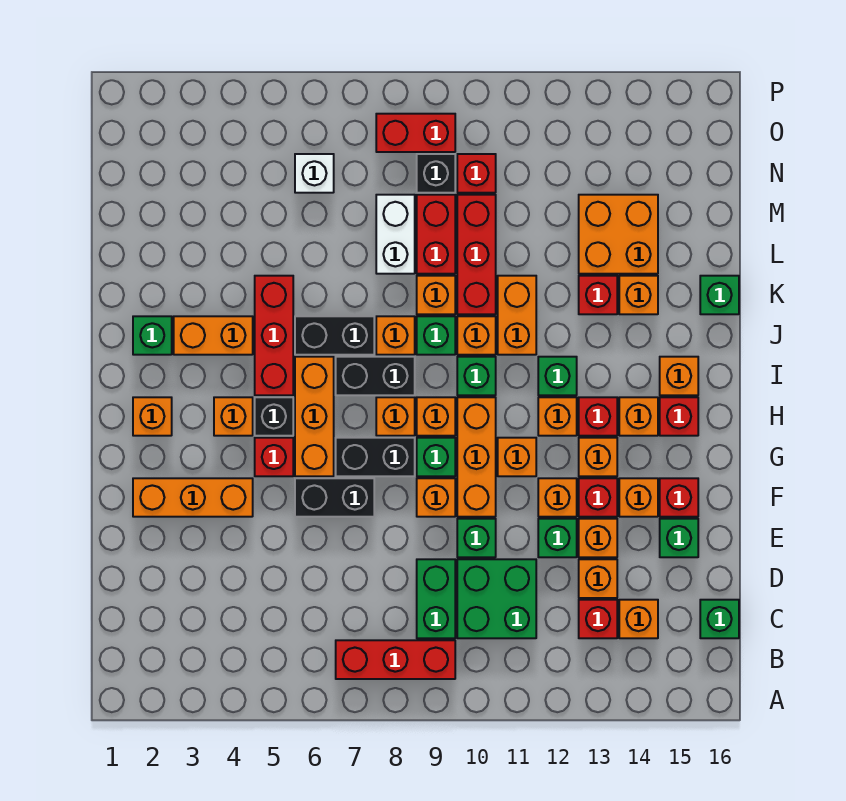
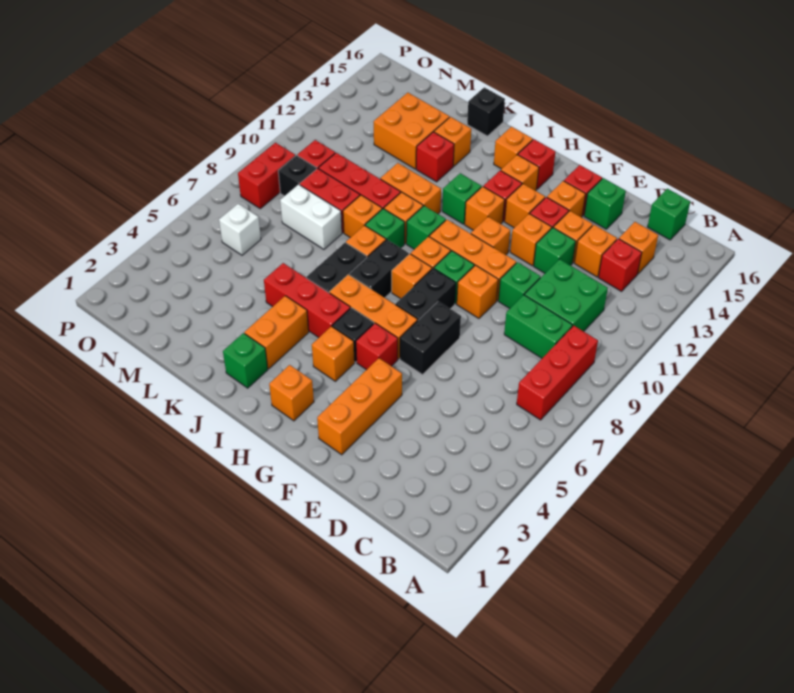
green brick K16 level 1 -> black brick K16 level 1

